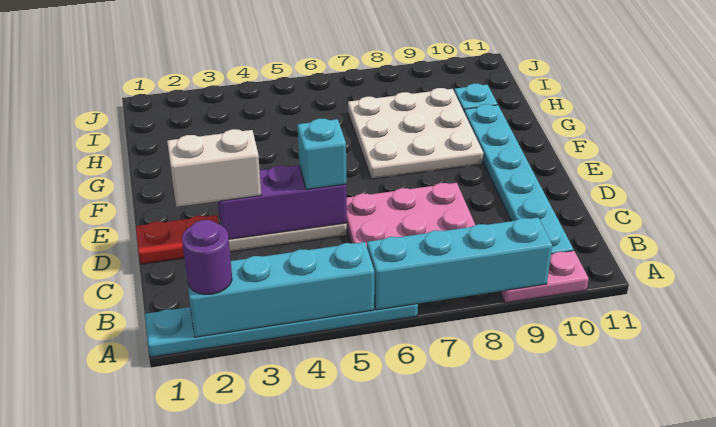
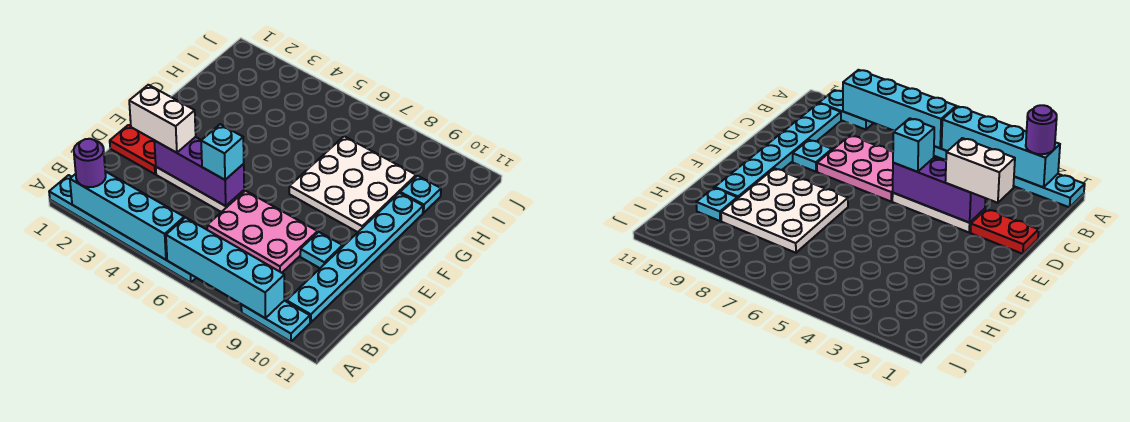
pink plate A9:A10 level 1 -> cyan plate A9:A10 level 1
none -> cyan plate D9 level 1

